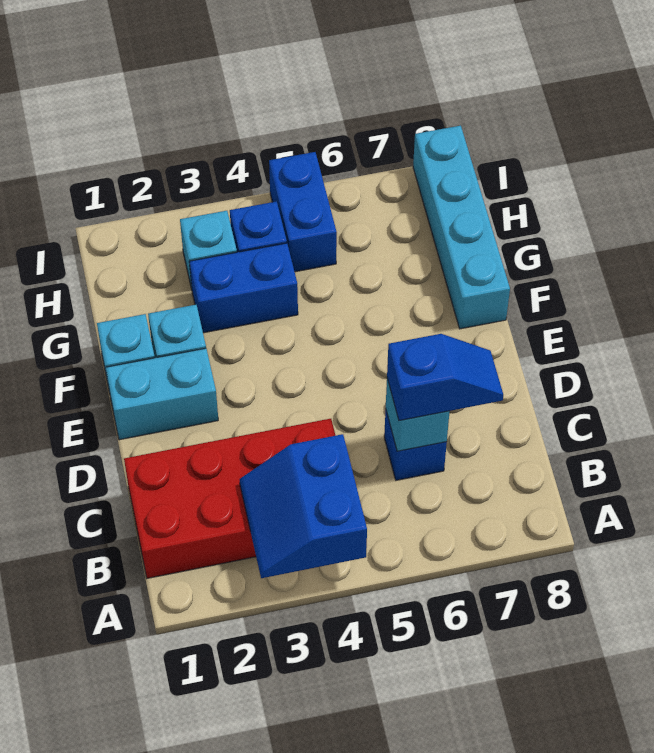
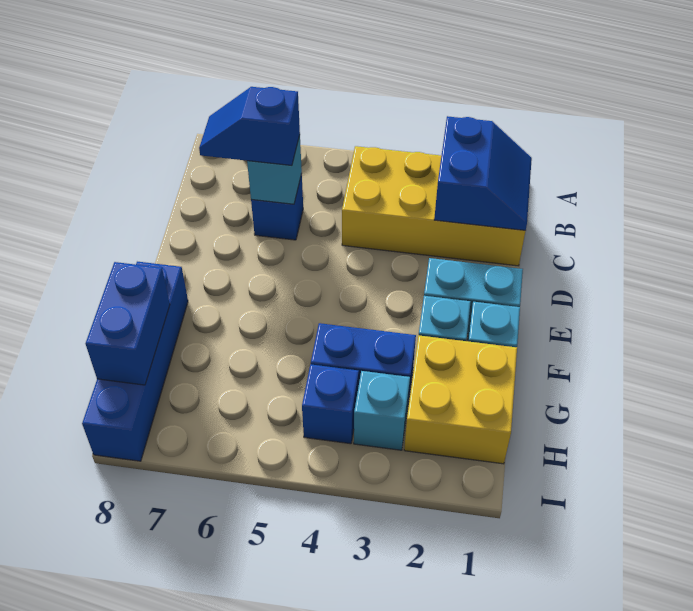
blue slope A3:B4 level 2 top 4 -> blue slope B1:C2 level 2 top 2
red brick B1:C4 level 1 -> yellow brick B1:C4 level 1
cyan brick F8:I8 level 1 -> blue brick F8:I8 level 1
none -> yellow brick G1:H2 level 1
blue brick H5:I5 level 1 -> blue brick G8:H8 level 2

